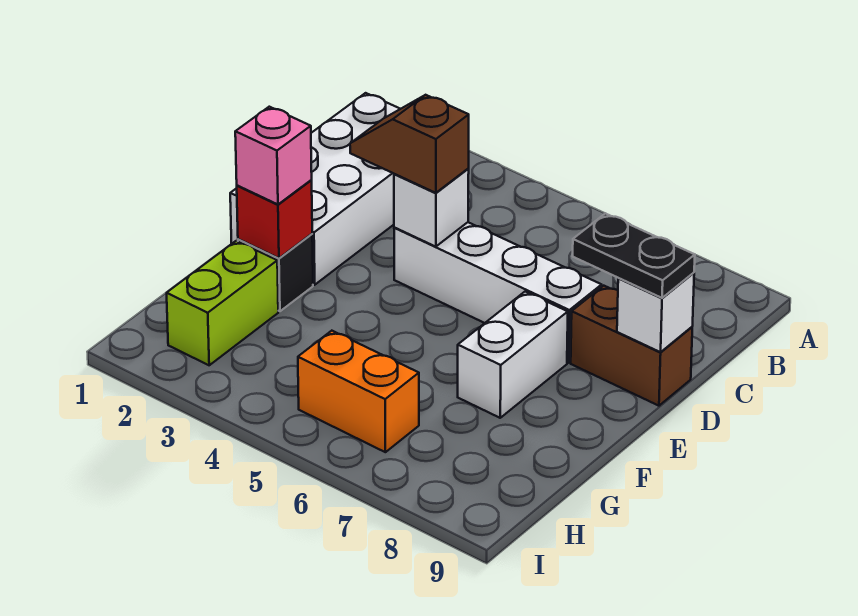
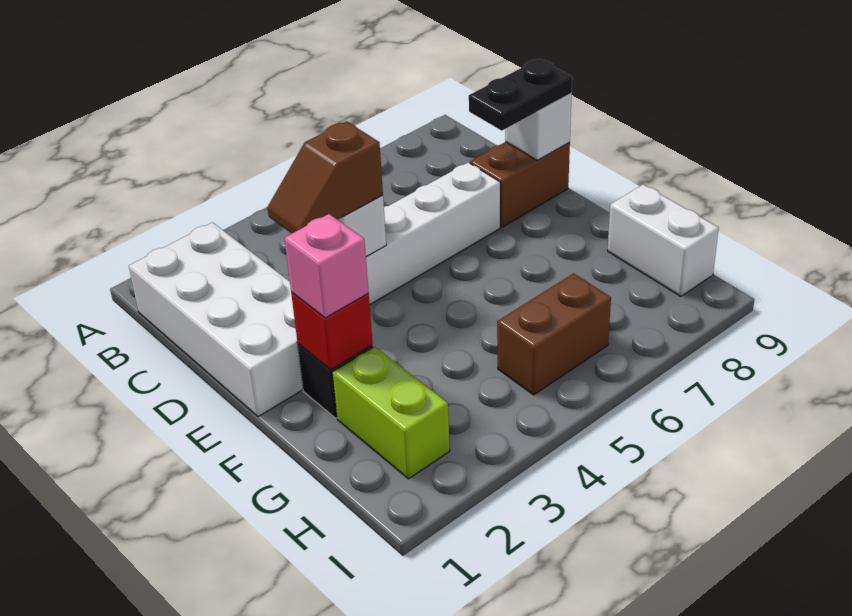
white brick E7:F7 level 1 -> white brick G9:H9 level 1
orange brick H5:H6 level 1 -> brown brick H5:H6 level 1

